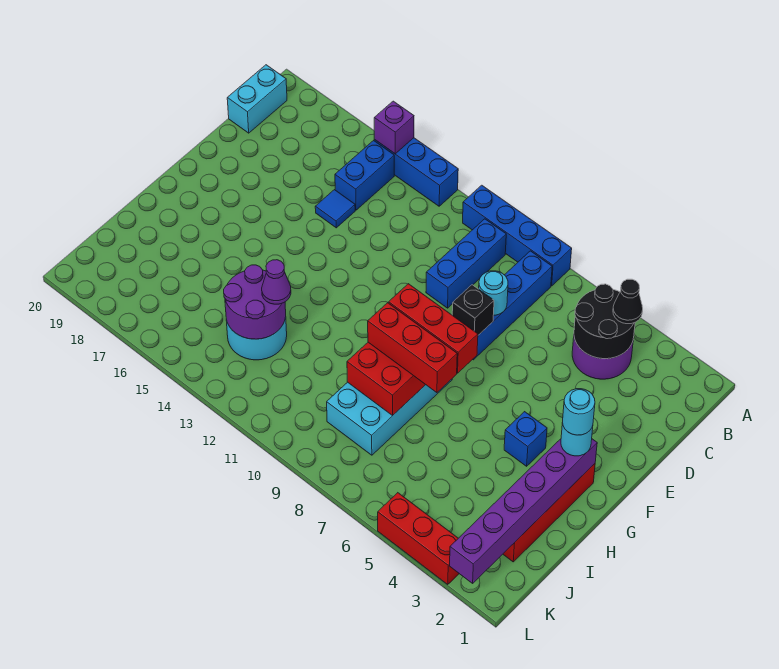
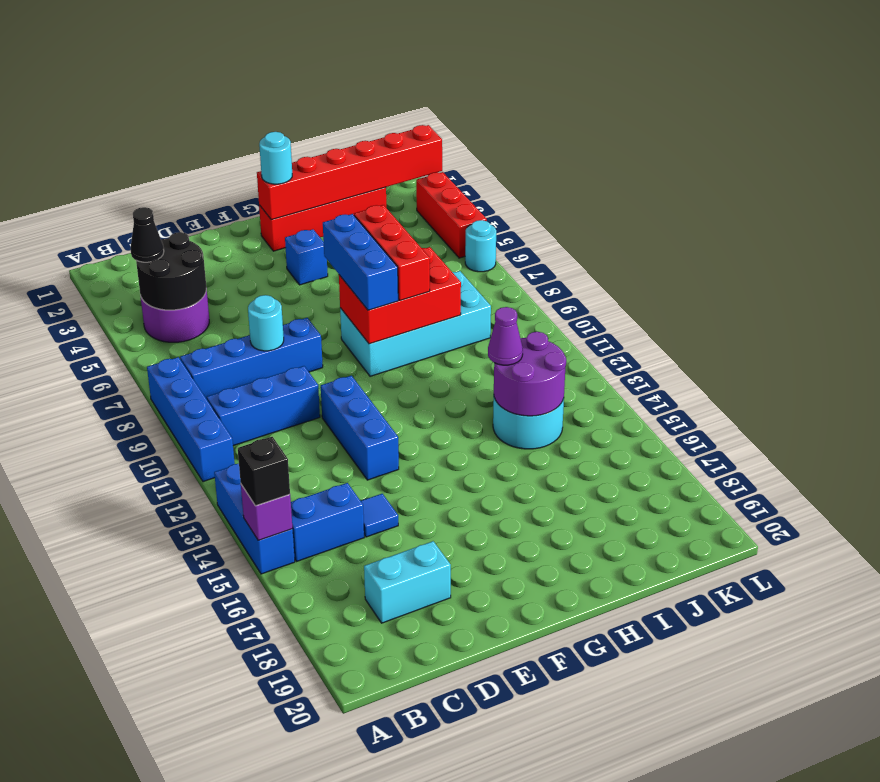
cyan brick B20:C20 level 1 -> cyan brick C18:D18 level 1
black brick E8 level 2 -> black brick A15 level 3
none -> blue brick E11:E13 level 1
purple brick G2:L2 level 2 -> red brick G2:L2 level 2
cyan round brick G2 level 4 -> cyan round brick L6 level 1
red brick G7:G9 level 3 -> blue brick G7:G9 level 3

